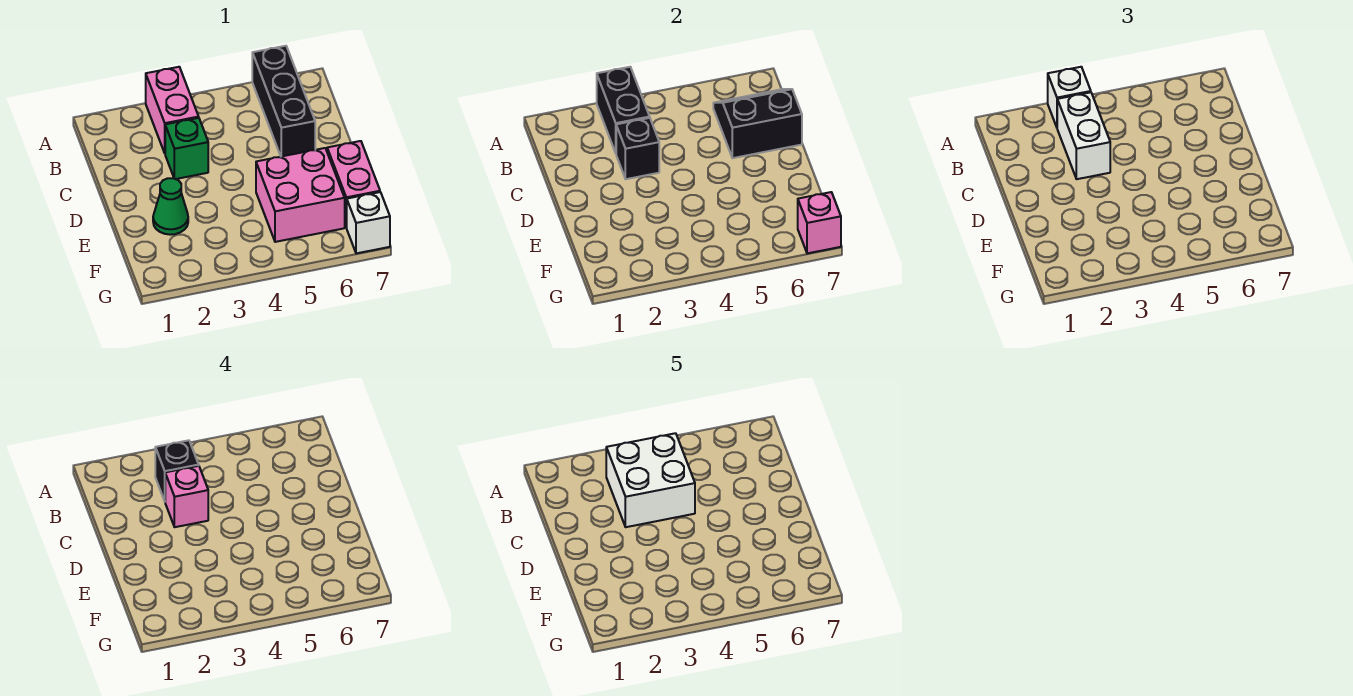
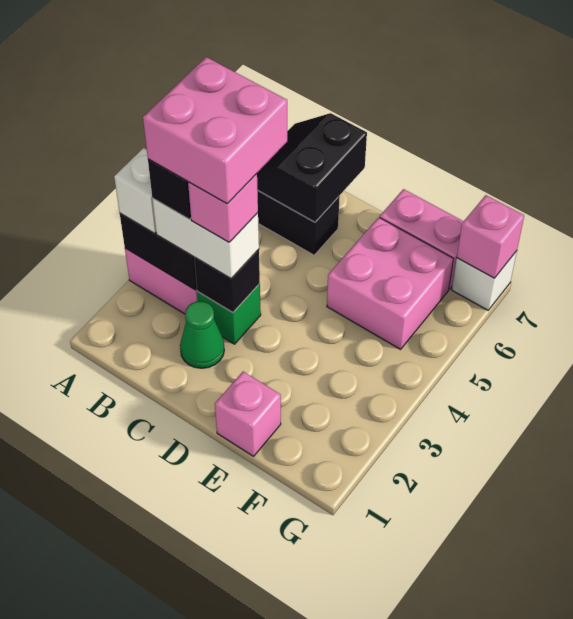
white brick B3:C4 level 5 -> pink brick B3:C4 level 5
none -> pink brick E1 level 1
green cone E2 level 1 -> green cone C2 level 1

